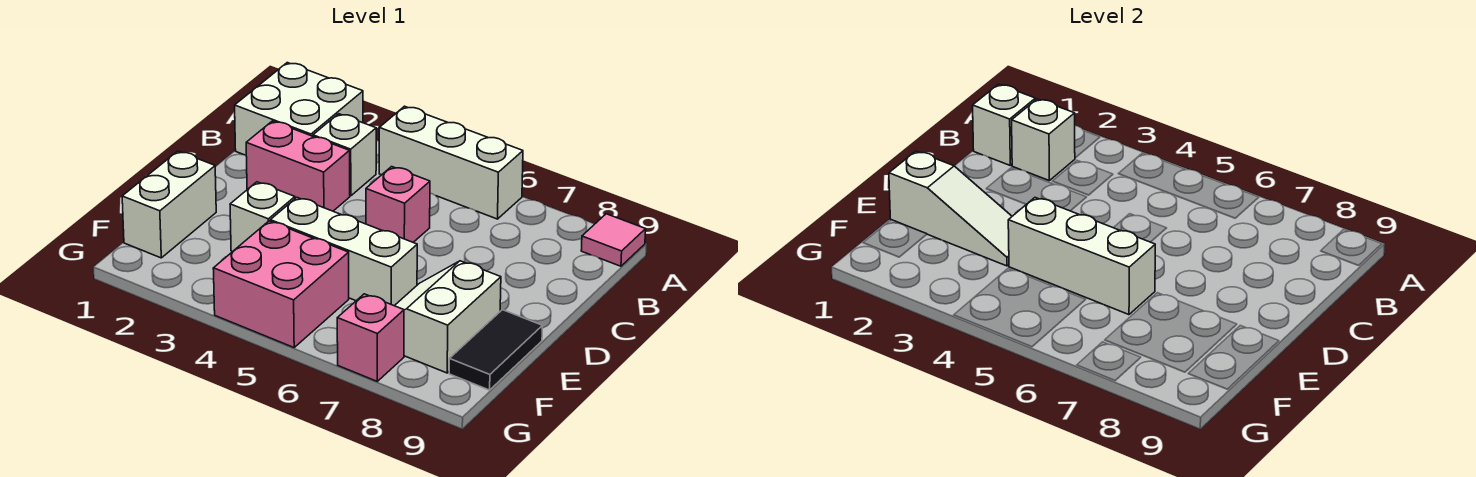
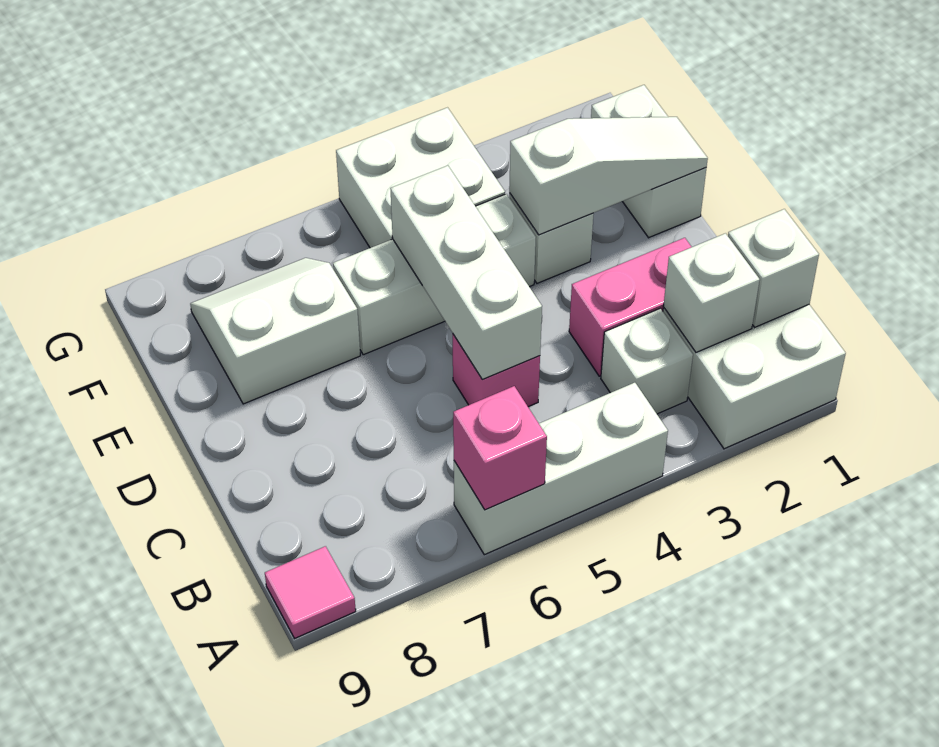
white slope E1:E3 level 2 top 1 -> white slope E1:E3 level 2 top 3
white brick E4:E6 level 2 -> white brick C5:E5 level 2
white slope E7:F8 level 1 top 8 -> white slope E7:F8 level 1 top E
black tile E9:F9 level 1 -> none
pink brick F4:G5 level 1 -> white brick F4:G5 level 1
pink brick G7 level 1 -> pink brick A6 level 2

